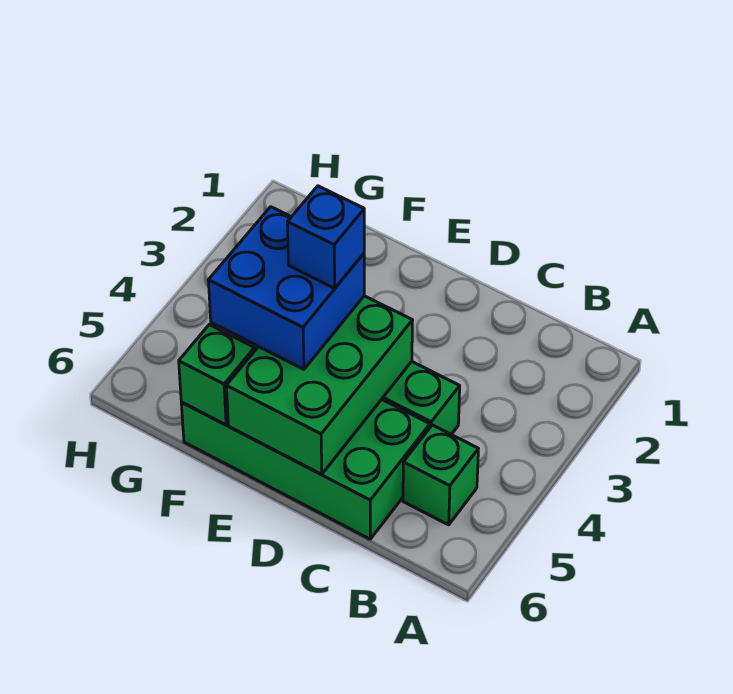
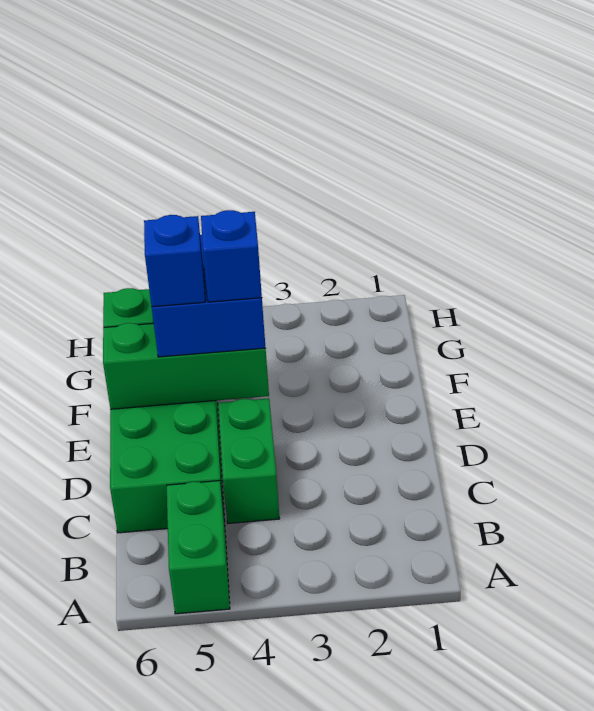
green brick B5 level 1 -> green brick A5:B5 level 1
green brick D4:E6 level 2 -> green brick E4:E6 level 2
none -> blue brick E5 level 4

